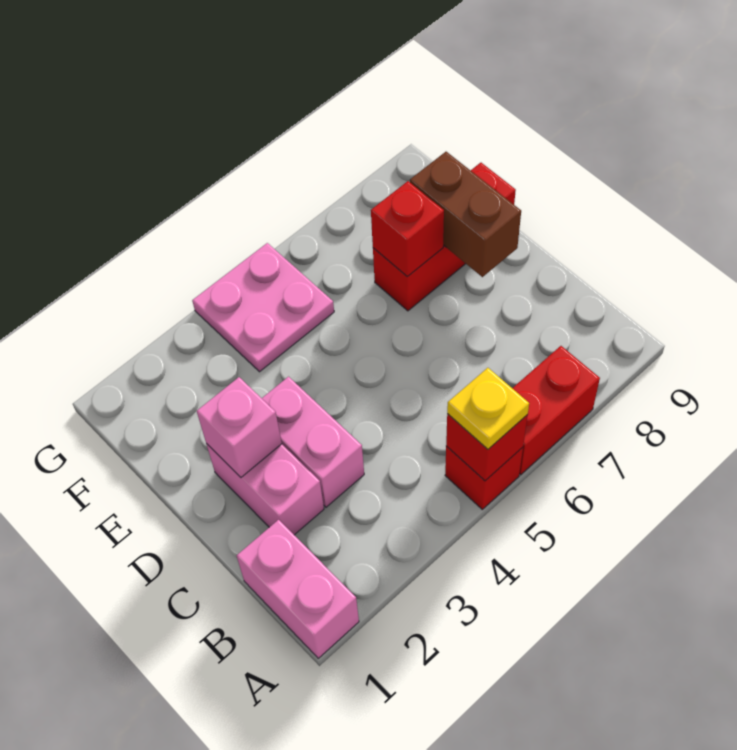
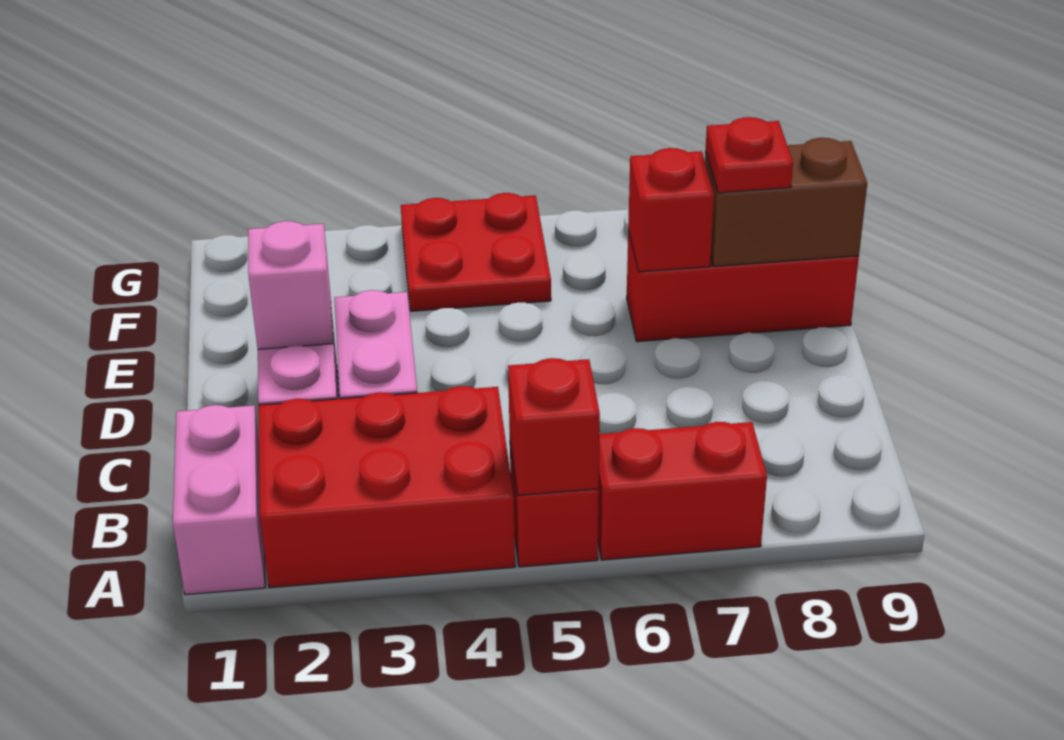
none -> red brick A2:B4 level 1
yellow plate A5 level 3 -> none
brown brick D8:E8 level 2 -> brown brick E8:E9 level 2
none -> red plate E8 level 3
pink plate F4:G5 level 1 -> red plate F4:G5 level 1

